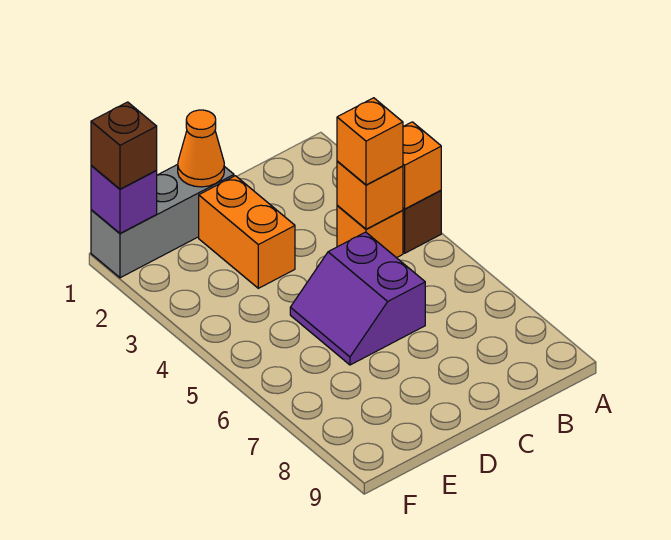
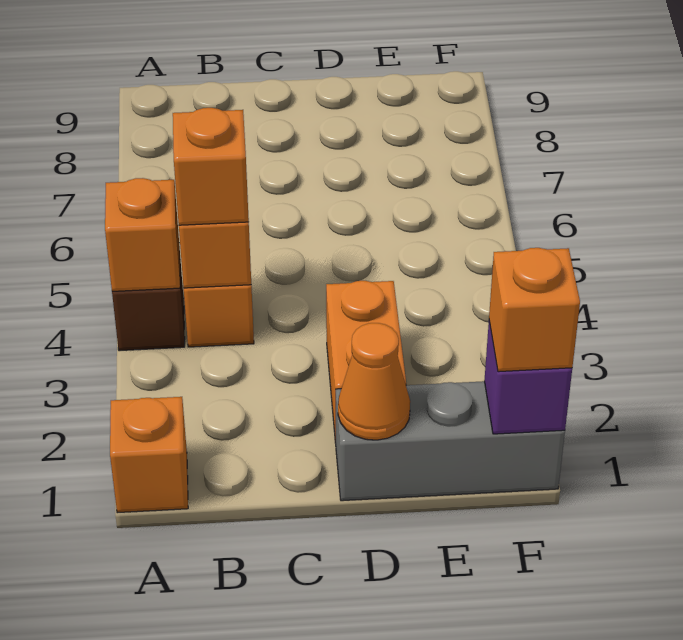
none -> orange brick A1 level 1
purple slope C5:D6 level 1 top C -> none
brown brick F1 level 3 -> orange brick F1 level 3

